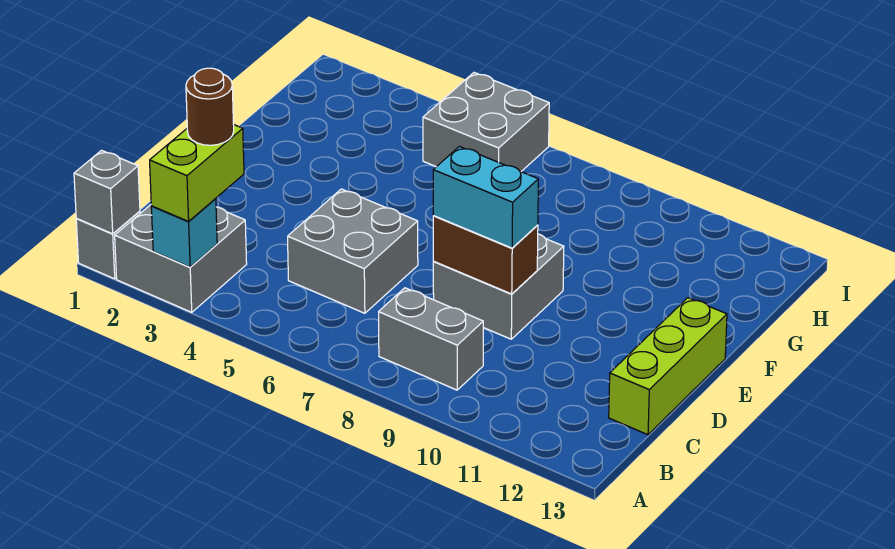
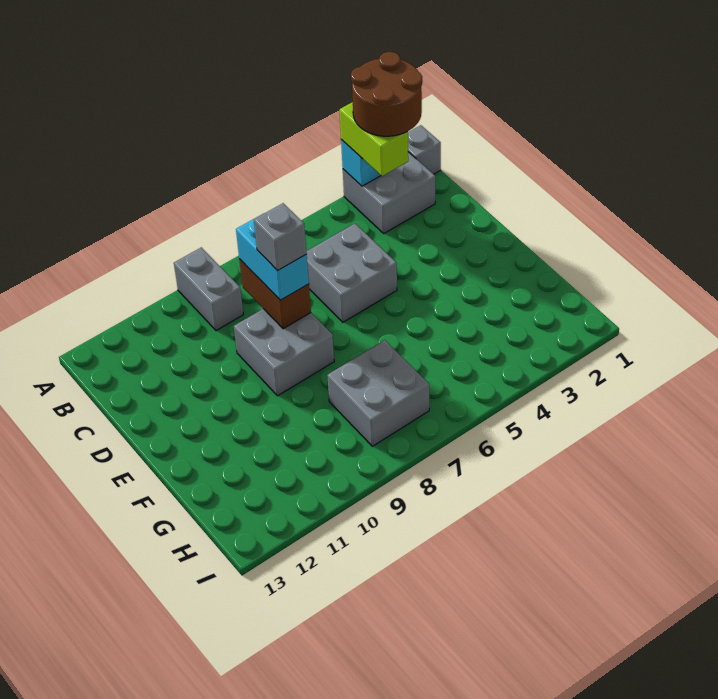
grey brick A1 level 2 -> grey brick D8 level 4
brown round brick B3 level 4 -> brown round brick A2:B3 level 4
grey brick B8:B9 level 1 -> grey brick A9:B9 level 1
lime brick C13:E13 level 1 -> none
brown brick D8:D9 level 2 -> brown brick C8:D8 level 2
cyan brick D8:D9 level 3 -> cyan brick C8:D8 level 3
grey brick H5:I6 level 1 -> grey brick G7:H8 level 1

